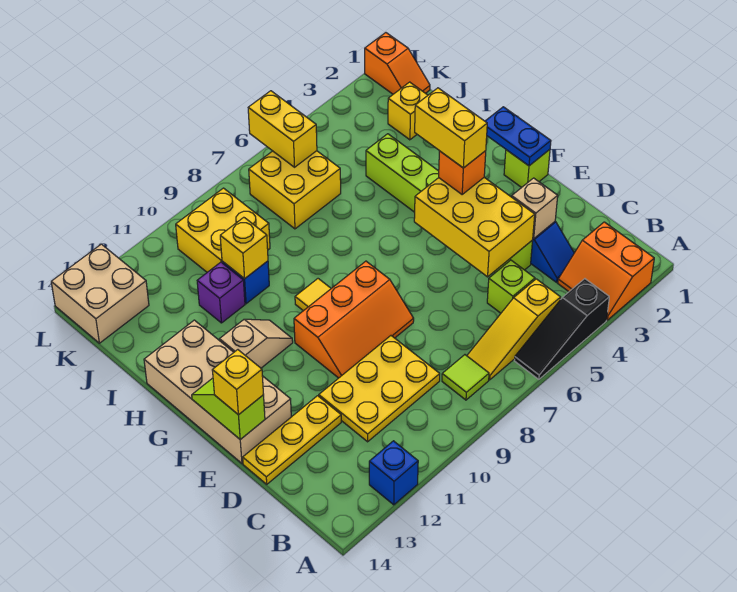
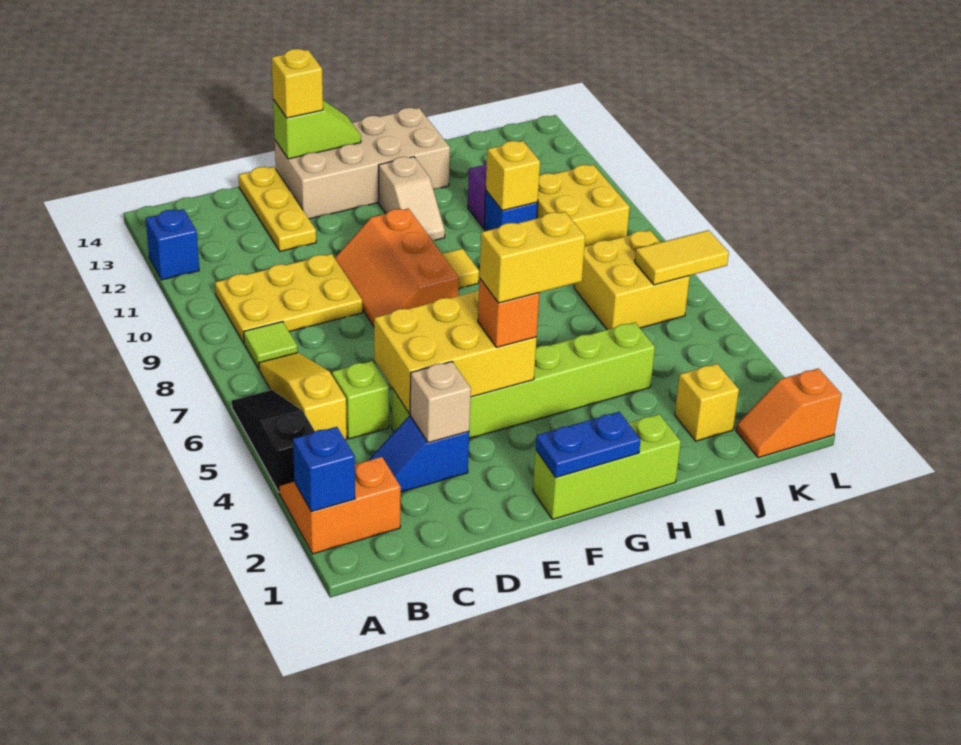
none -> blue brick A2 level 2
yellow plate C9:D11 level 1 -> yellow plate B9:D10 level 1
lime brick F1 level 1 -> lime brick F1:H1 level 1
yellow brick K6:L6 level 2 -> yellow tile K6:L6 level 2
tan brick K13:L14 level 1 -> none

